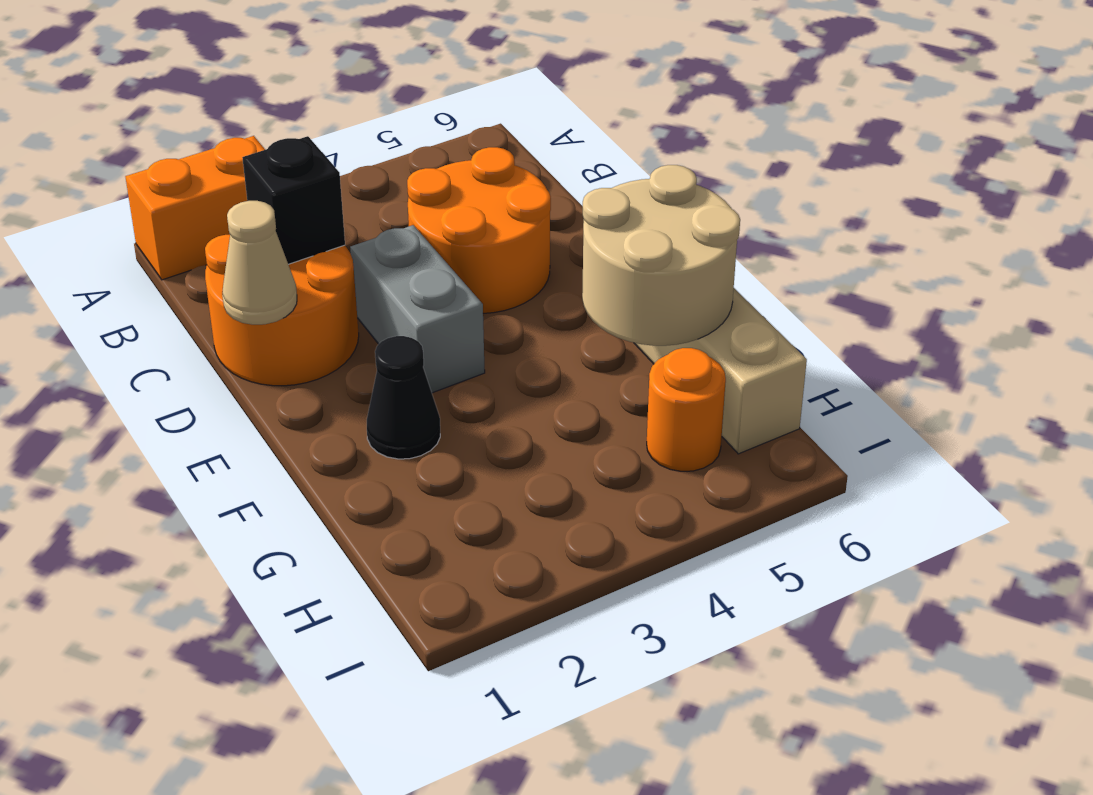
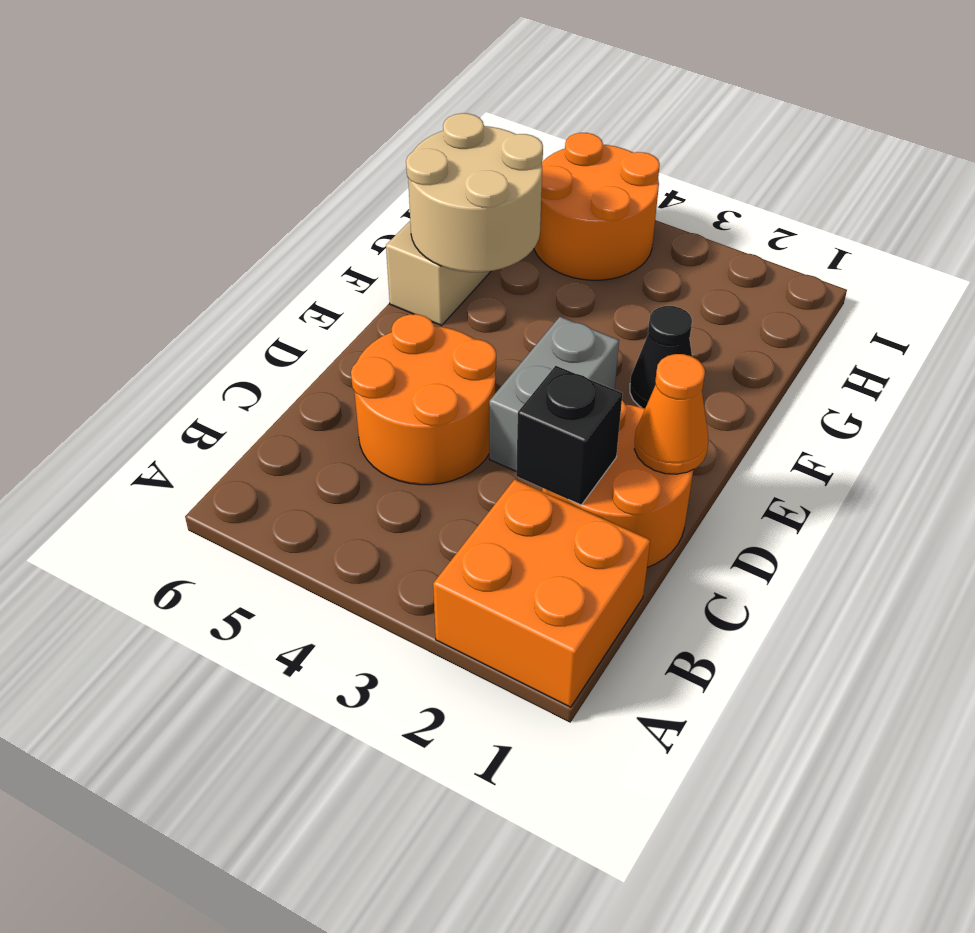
orange brick A1:A2 level 1 -> orange brick A1:B2 level 1
tan cone D1 level 2 -> orange cone D1 level 2
orange round brick H5 level 1 -> orange round brick H4:I5 level 1

